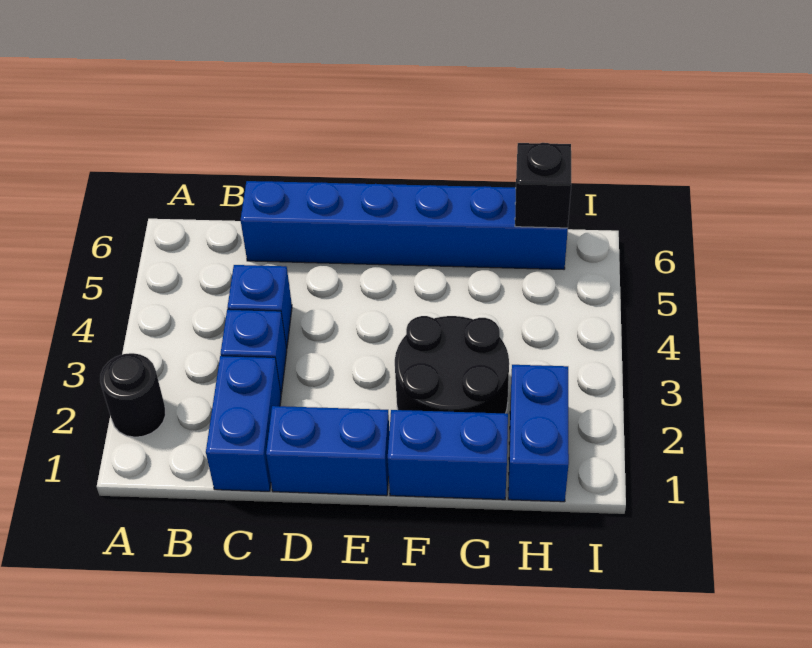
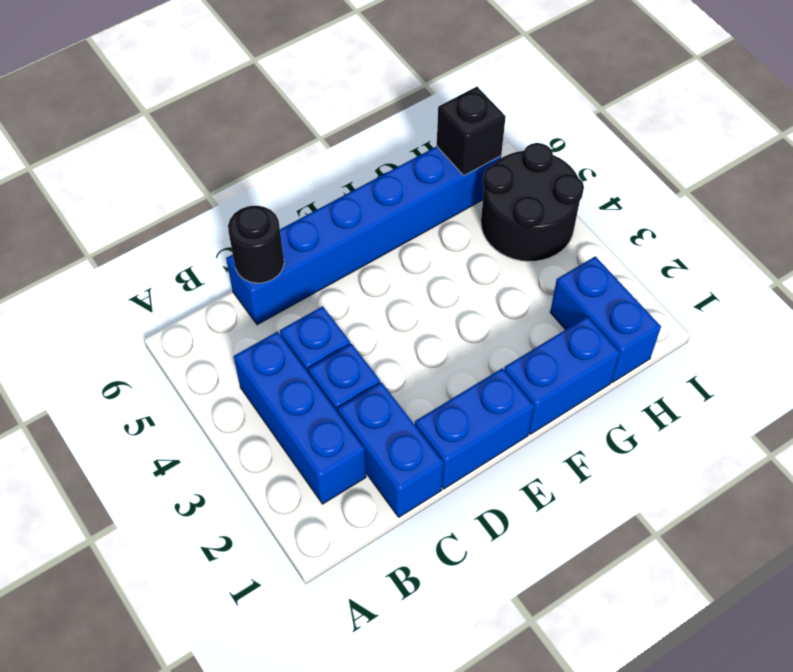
black round brick A2 level 1 -> black round brick C6 level 2
none -> blue brick B2:B4 level 1
black round brick F2:G3 level 1 -> black round brick H4:I5 level 1

